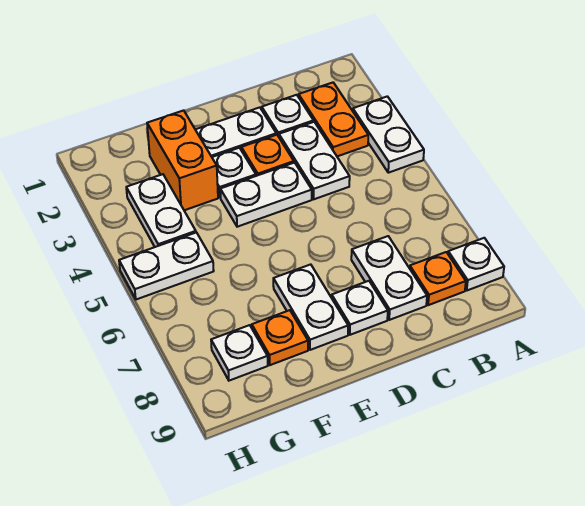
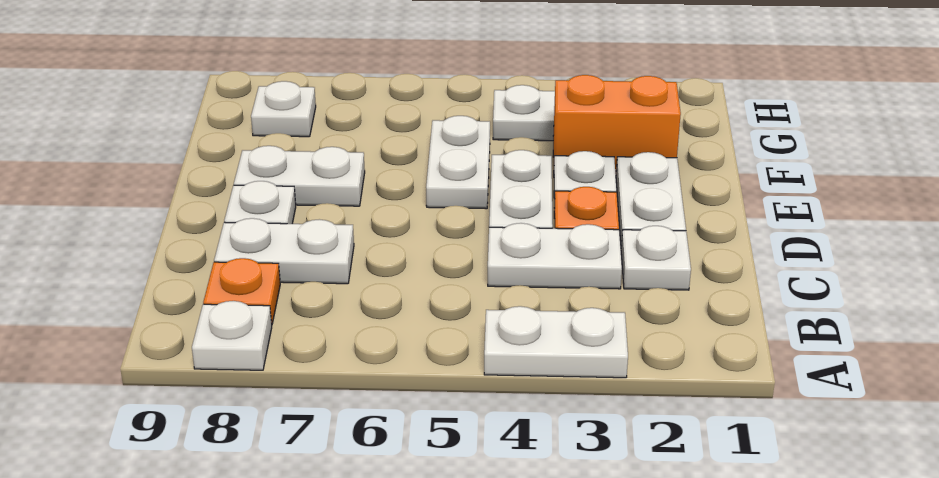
orange plate B2:B3 level 1 -> none
orange plate F8 level 1 -> none
white plate G5:H5 level 1 -> white plate E5:F5 level 1

